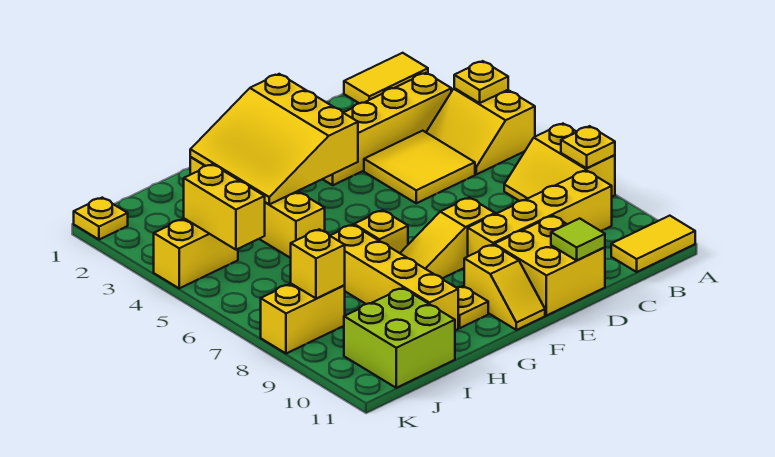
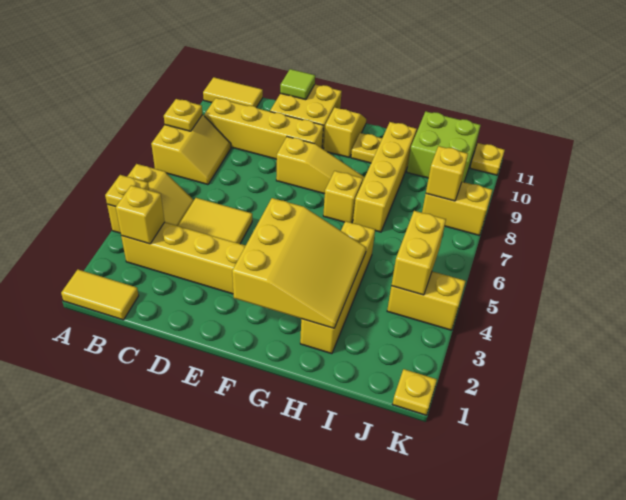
none -> yellow brick B3 level 2
none -> yellow plate K11 level 1

